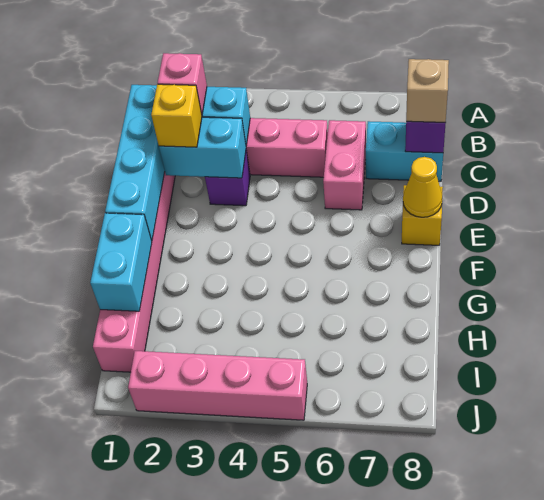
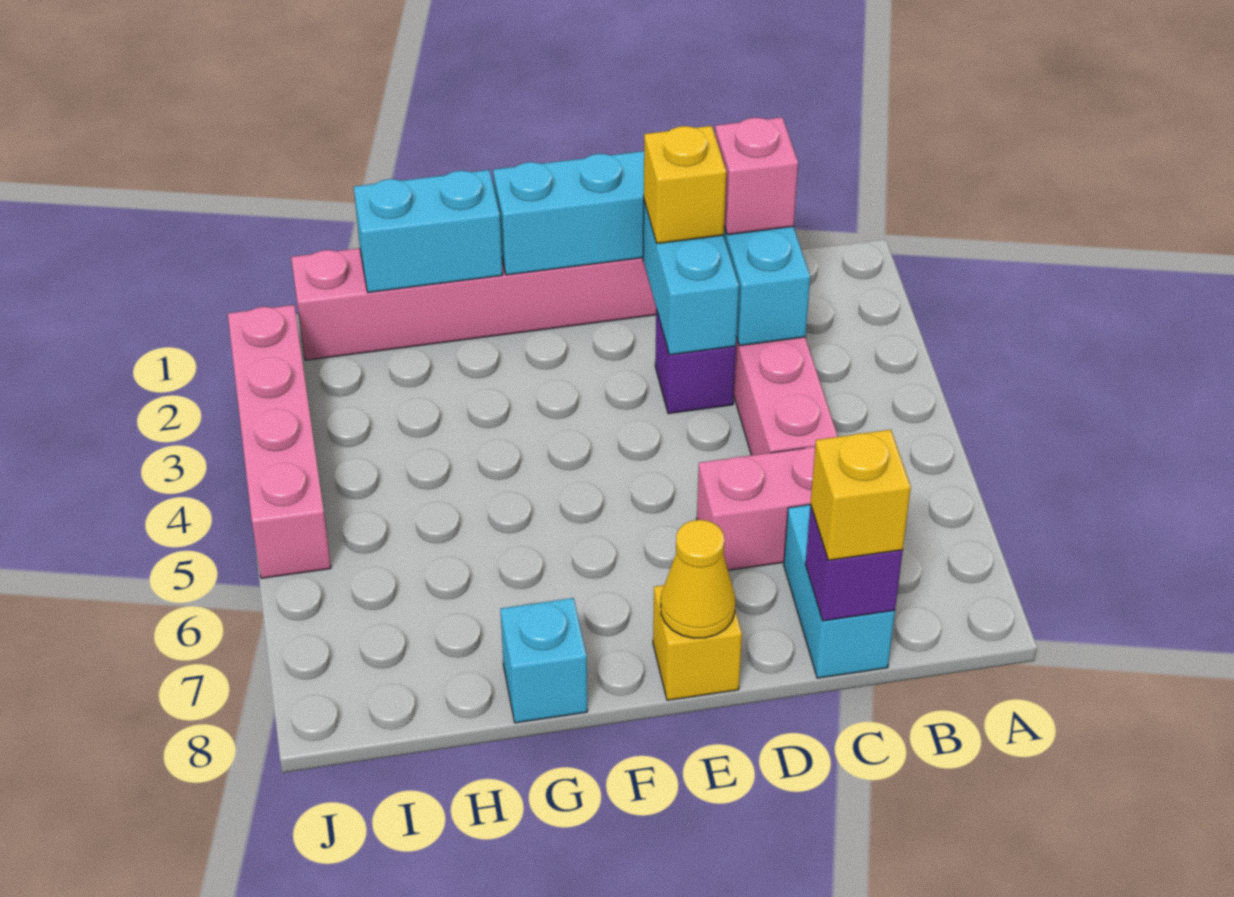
tan brick C8 level 3 -> yellow brick C8 level 3
none -> cyan brick G8 level 1

